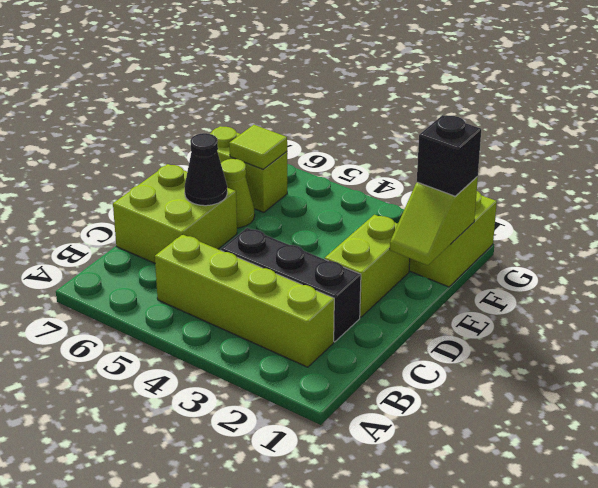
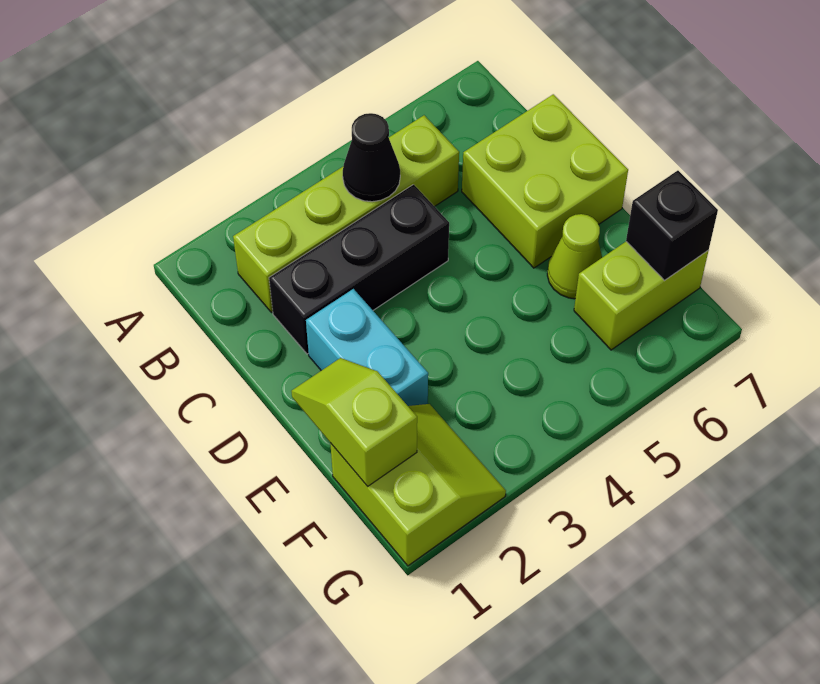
lime brick D2:E2 level 1 -> cyan brick D2:E2 level 1
black cone D6 level 2 -> black cone B4 level 2
black brick F1 level 3 -> black brick F7 level 2
lime tile F6 level 2 -> none

